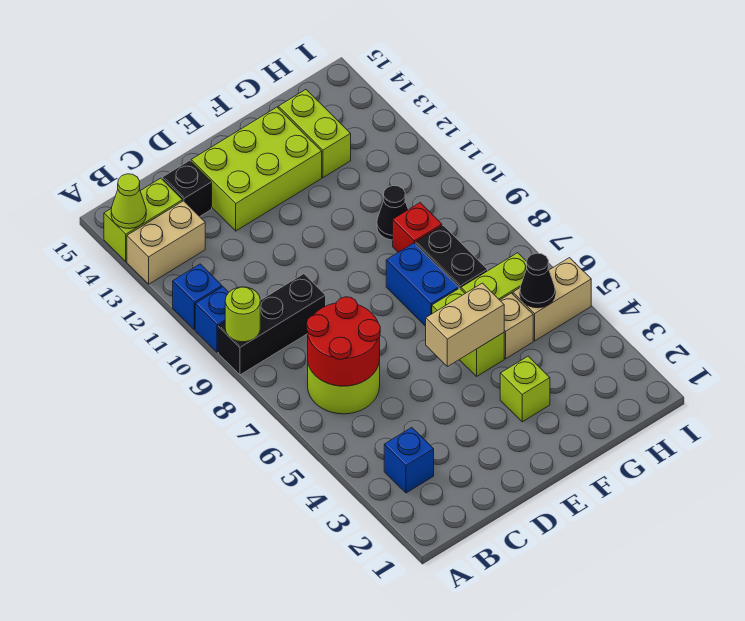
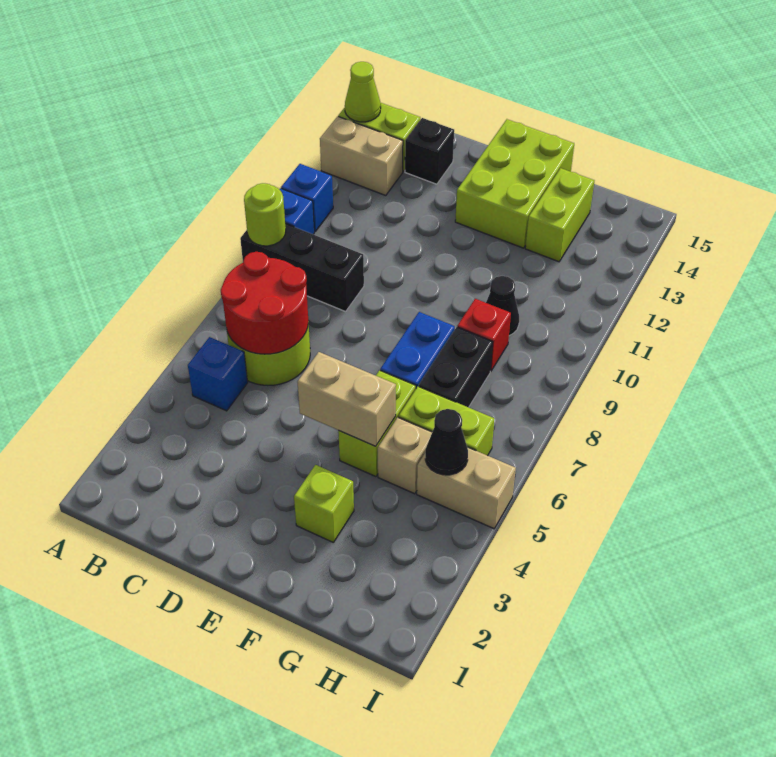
blue brick B3 level 1 -> blue brick B5 level 1
lime brick D13:F14 level 1 -> lime brick E13:F15 level 1

